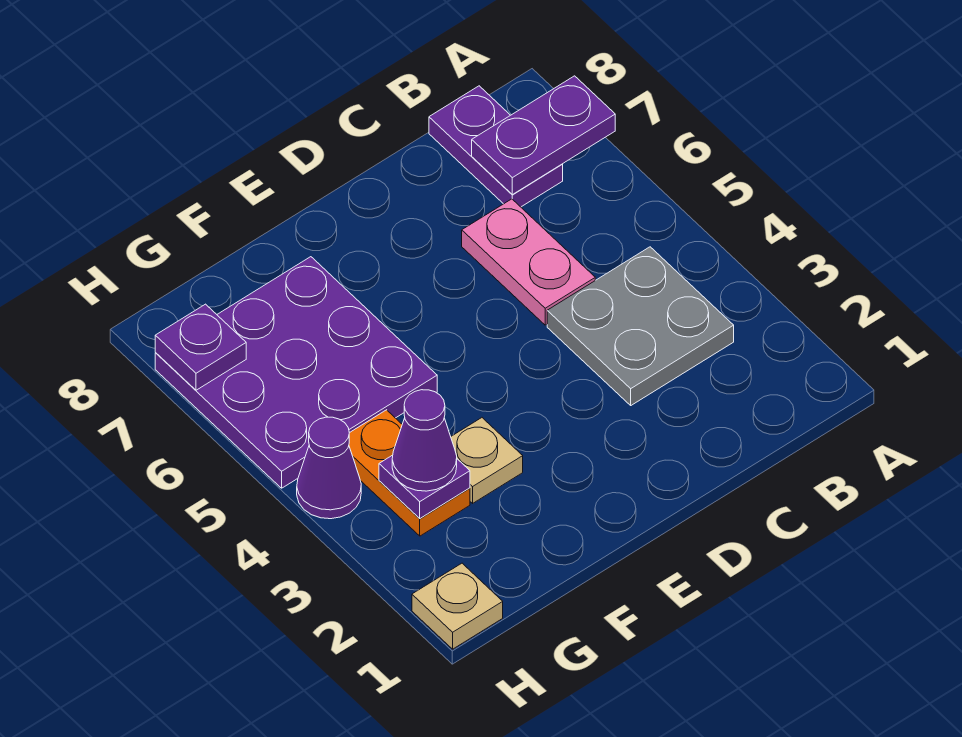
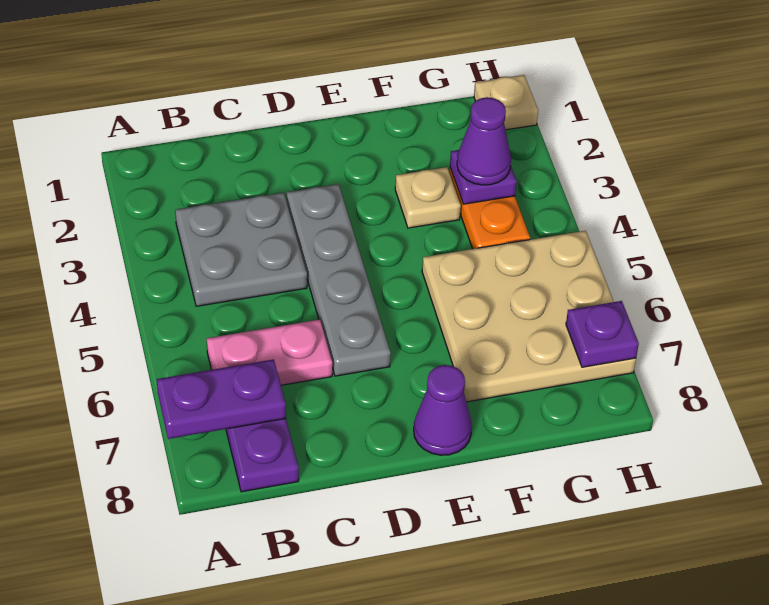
pink plate C5:C6 level 1 -> pink plate B6:C6 level 1
none -> grey plate D3:D6 level 1
purple plate F5:H7 level 1 -> tan plate F5:H7 level 1
purple cone H4 level 1 -> purple cone E8 level 1

